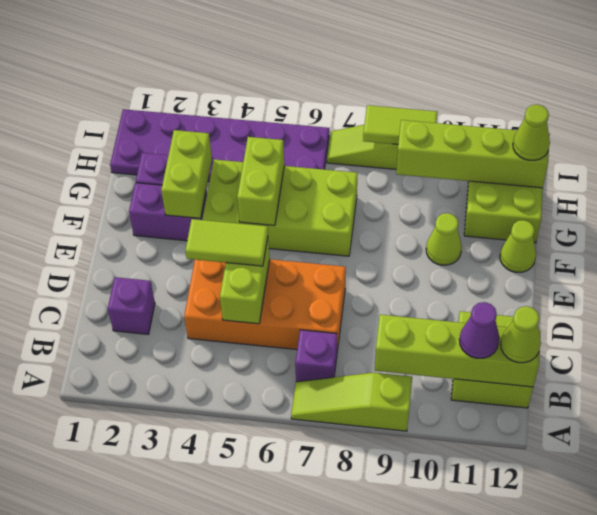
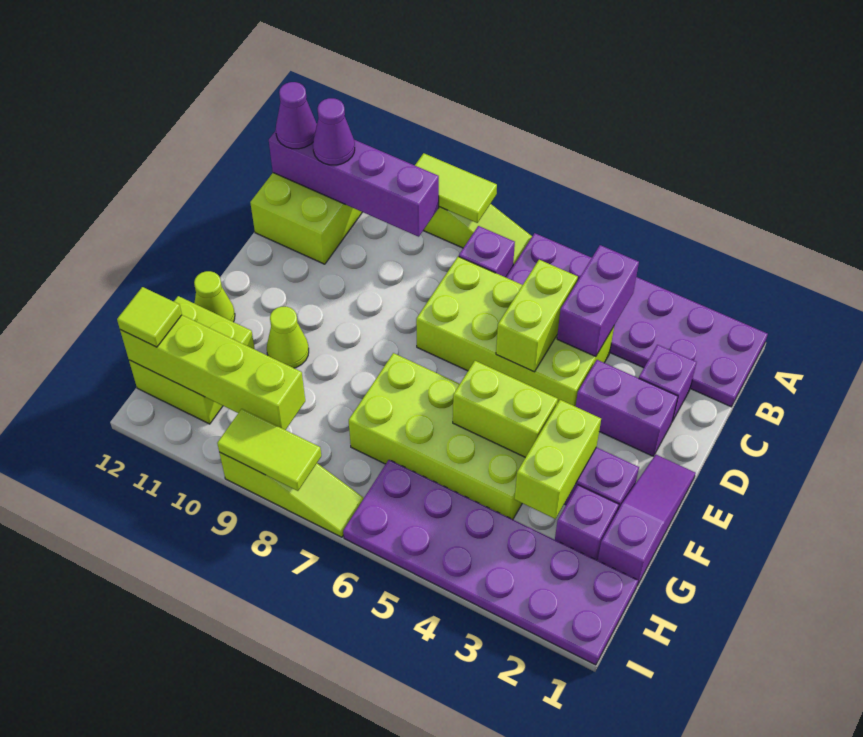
none -> purple plate A1:B6 level 1
none -> purple brick B4:C4 level 2
lime brick B9:B12 level 2 -> purple brick B9:B12 level 2
lime cone B12 level 3 -> purple cone B12 level 3
orange brick C4:D7 level 1 -> lime brick C4:D7 level 1
none -> purple brick D2:D3 level 1
lime tile D4:D5 level 3 -> lime tile A8:A9 level 2
none -> purple slope E1:G1 level 1 top G
lime brick F5:G5 level 2 -> lime brick F4:F5 level 2
lime cone H12 level 3 -> lime tile H12 level 3

